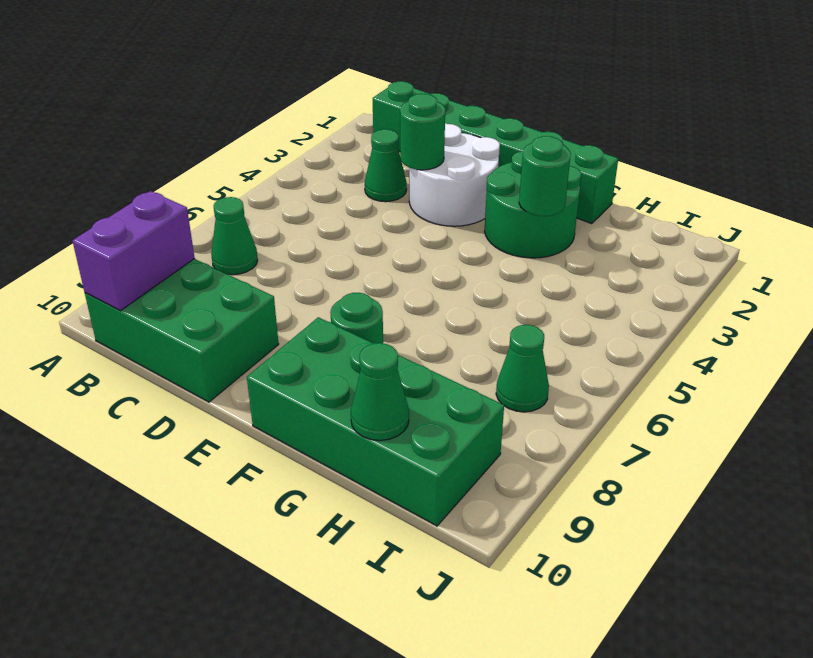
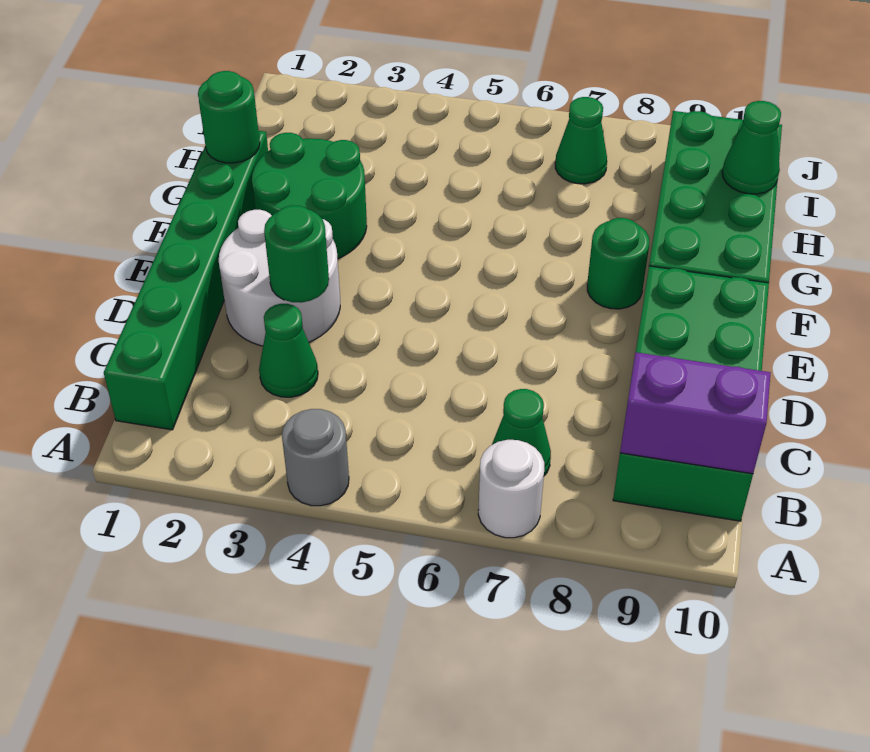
none -> grey round brick A4 level 1
none -> white round brick A7 level 1
green brick B9:D10 level 1 -> green brick B9:E10 level 1
green round brick G3 level 2 -> green round brick G1 level 2

